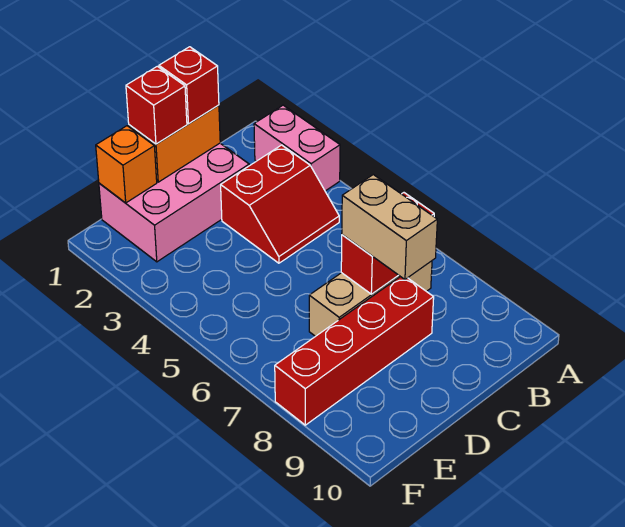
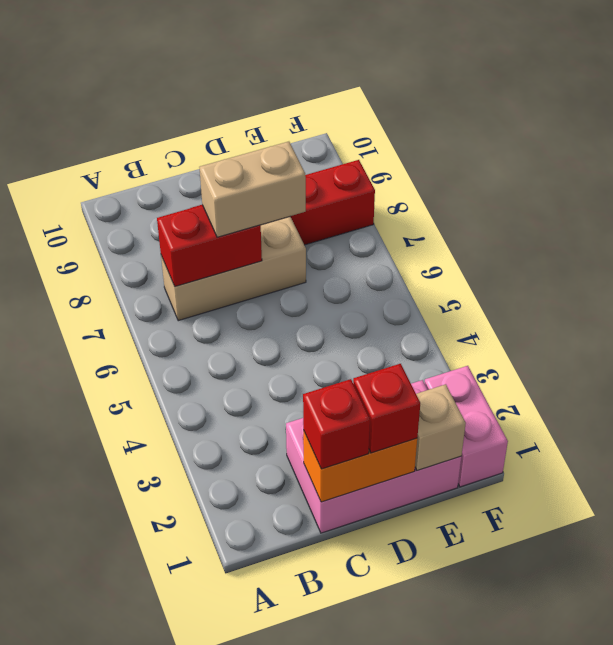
pink brick A2:A3 level 1 -> pink brick F1:F2 level 1
red slope B3:C4 level 1 top 3 -> none
tan brick C7:C8 level 3 -> tan brick C7:D7 level 3
orange brick E1 level 2 -> tan brick E1 level 2

